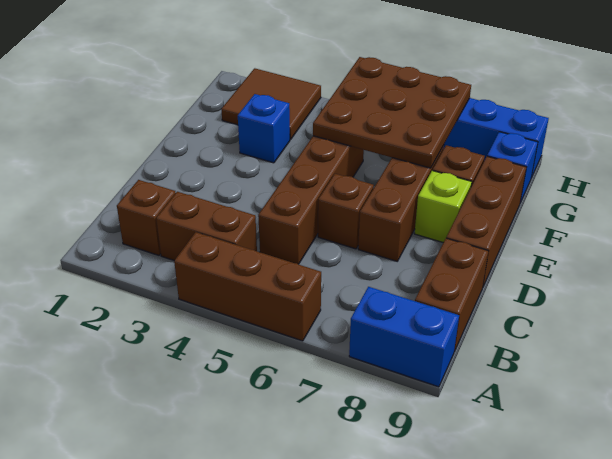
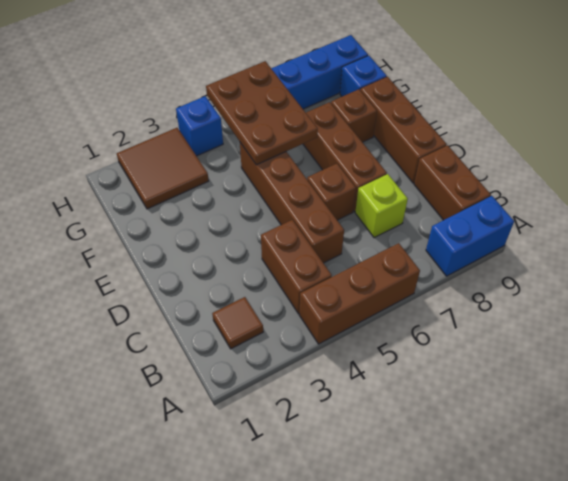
brown brick B2 level 1 -> brown tile B2 level 1
brown brick B3:B4 level 1 -> brown brick B4:C4 level 1
lime brick E8 level 1 -> lime brick C7 level 1
blue brick F3 level 1 -> blue brick H4 level 1
brown plate F5:H7 level 2 -> brown plate F5:H6 level 2

